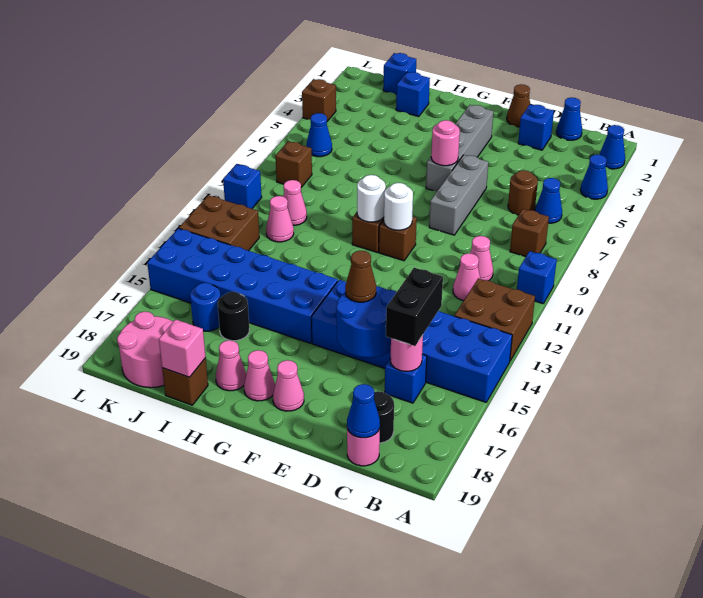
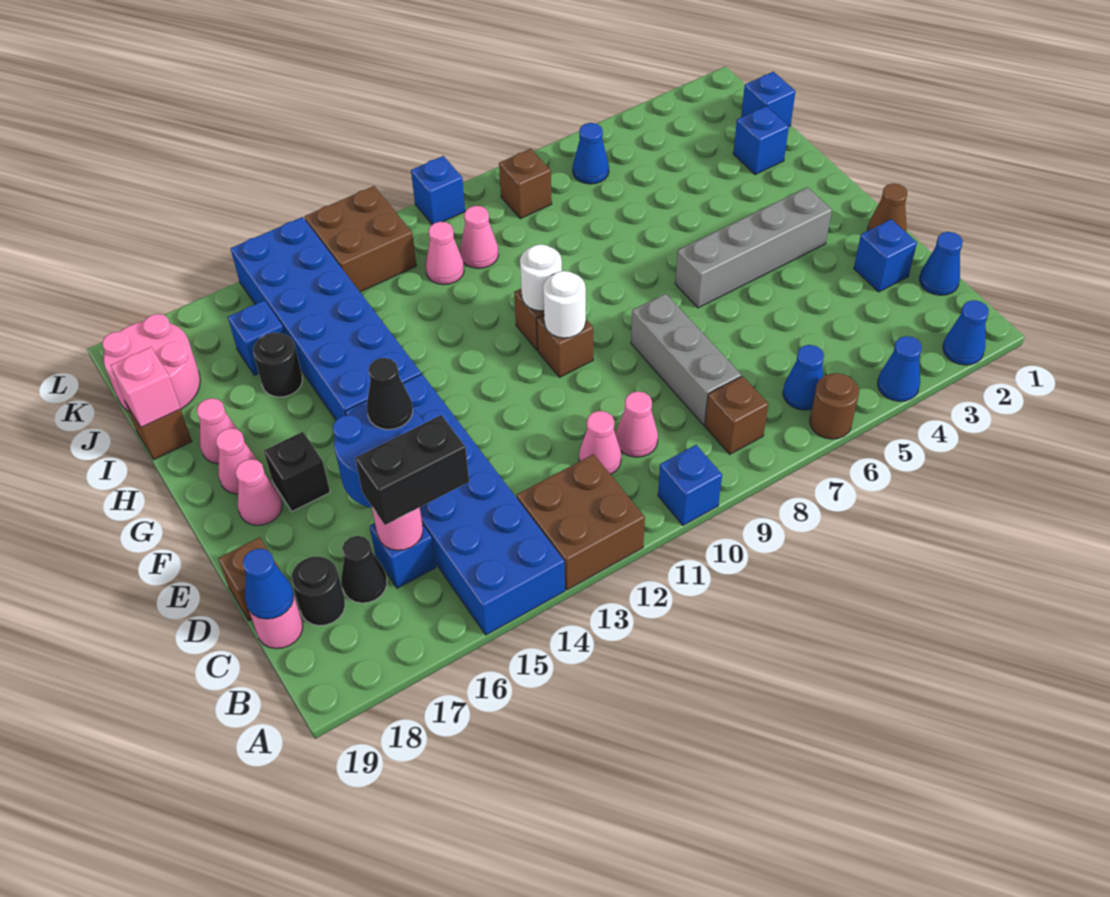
brown round brick C6 level 1 -> brown round brick A6 level 1
none -> black cone C17 level 1
grey brick E6:E8 level 1 -> grey brick C8:E8 level 1
brown cone E15 level 3 -> black cone E15 level 3
pink round brick F6 level 2 -> none
none -> black brick F17 level 1
blue round brick J16 level 1 -> blue brick J16 level 1
brown brick L4 level 1 -> brown brick D19 level 1

